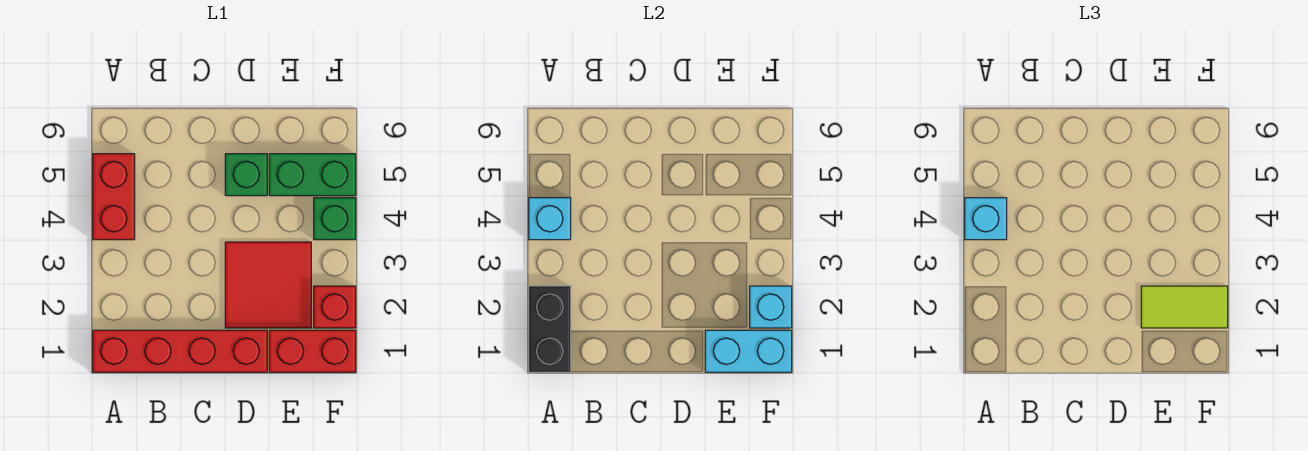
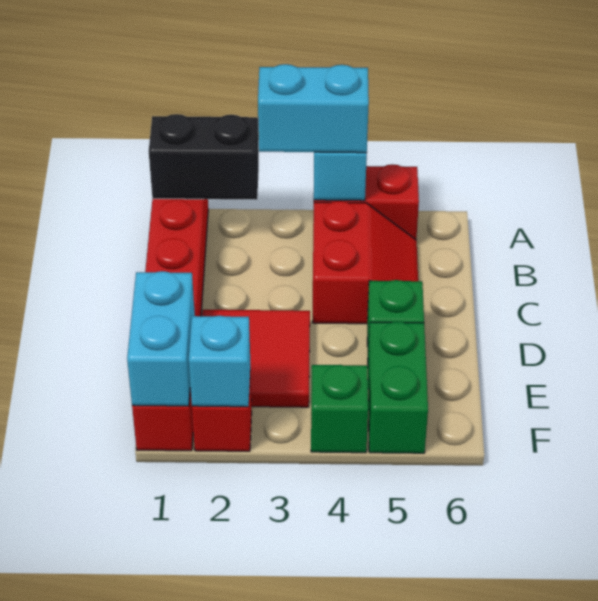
cyan brick A4 level 3 -> cyan brick A3:A4 level 3
none -> red slope B4:C5 level 1 top 4
lime tile E2:F2 level 3 -> none

